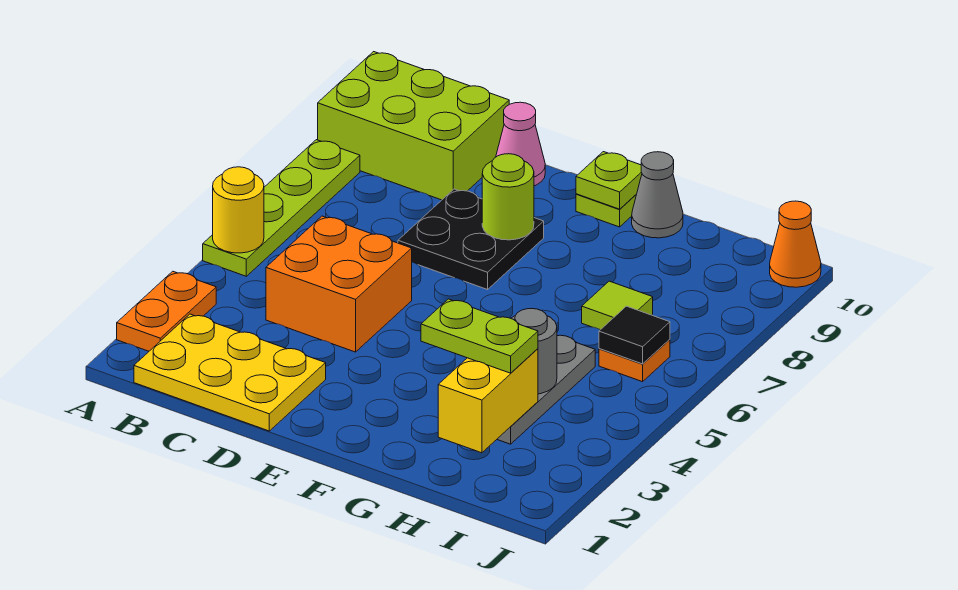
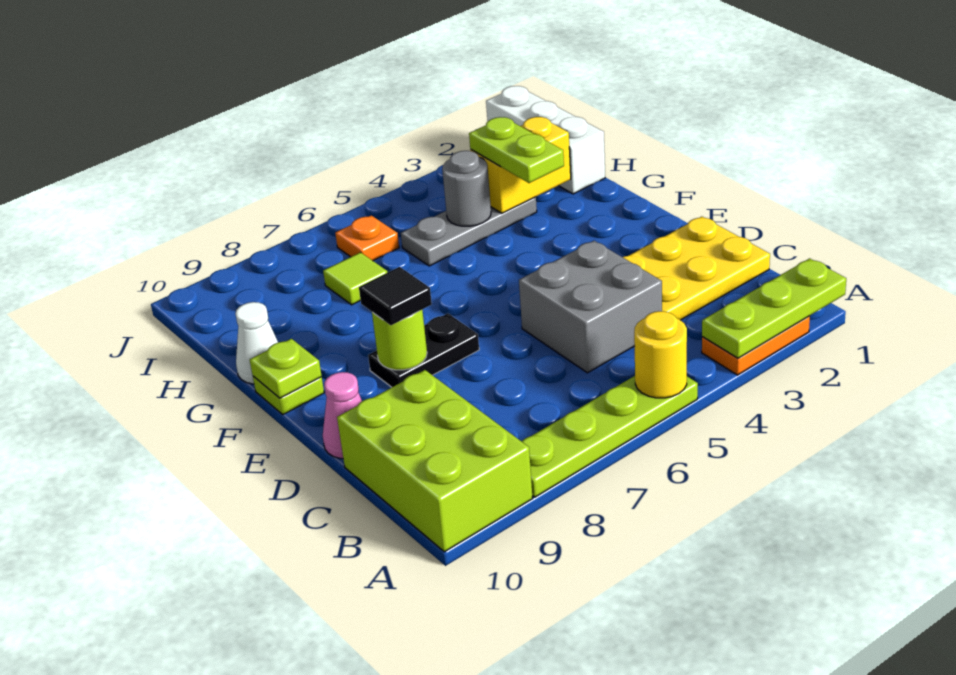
none -> lime plate A1:A3 level 2
yellow plate B1:D2 level 1 -> yellow plate C1:D3 level 1
orange brick C4:D5 level 1 -> grey brick C4:D5 level 1
black plate D7:E8 level 1 -> black plate E7:E8 level 1
grey cone G10 level 1 -> white cone G10 level 1
none -> white brick H1:J1 level 1
black tile I6 level 2 -> black tile E8 level 3
orange cone J10 level 1 -> none

